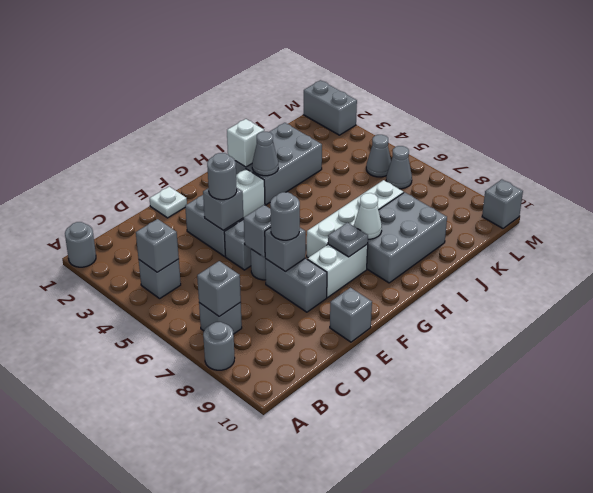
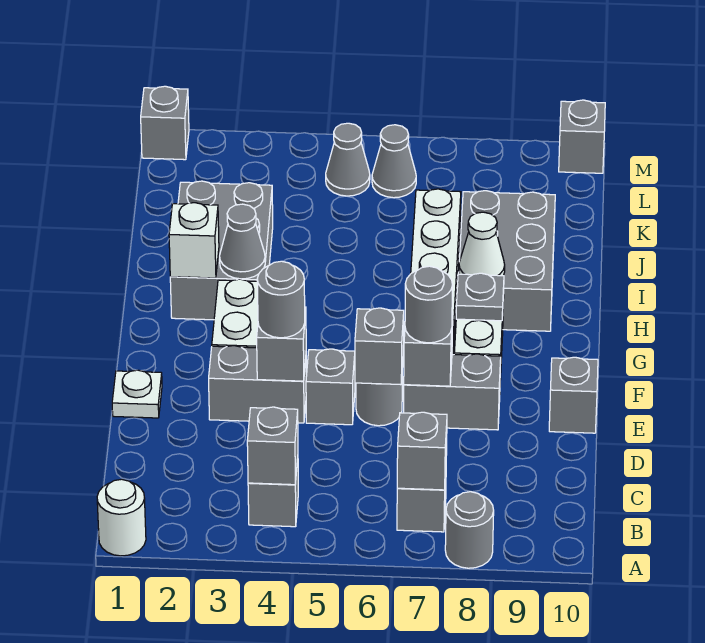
grey round brick A1 level 1 -> white round brick A1 level 1
grey brick M1:M2 level 1 -> grey brick M1 level 1

